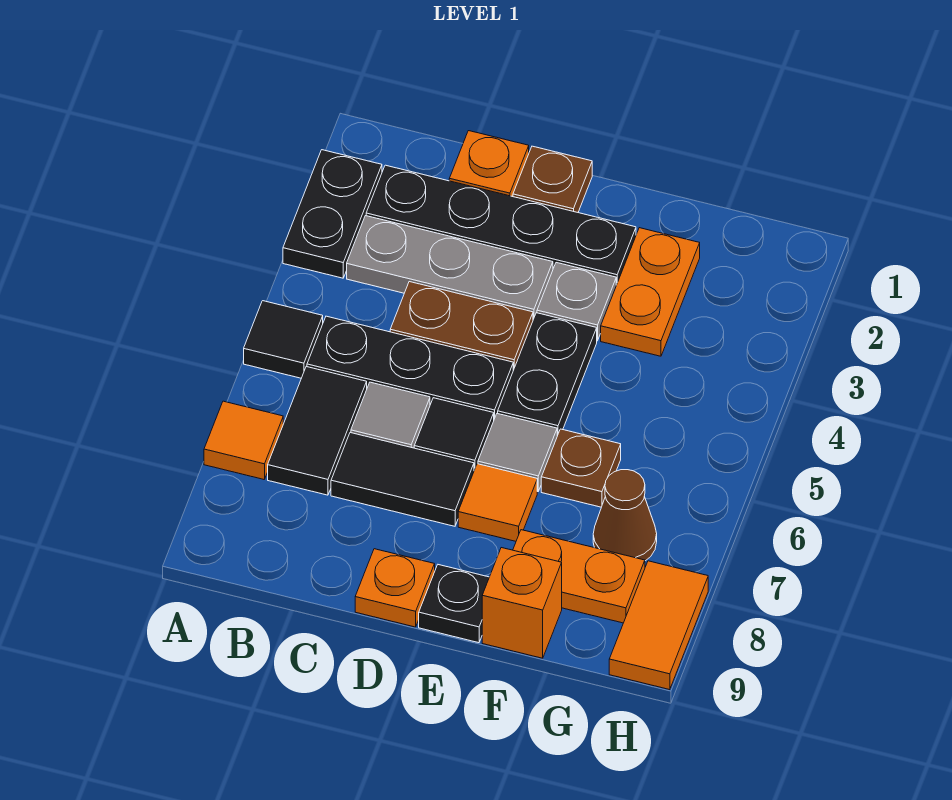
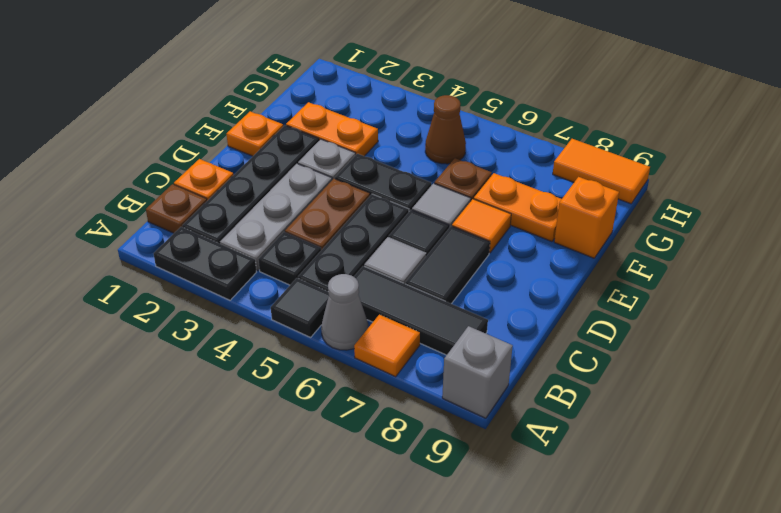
none -> grey cone A6 level 1
none -> grey brick A9 level 1
black tile B6:B7 level 1 -> black tile B6:B8 level 1
brown plate D1 level 1 -> brown plate B1 level 1
orange plate D9 level 1 -> orange plate E1 level 1
black plate E9 level 1 -> black plate B4 level 1
orange plate F8:G8 level 1 -> orange plate F7:F8 level 1
brown cone G7 level 1 -> brown cone G5 level 1

